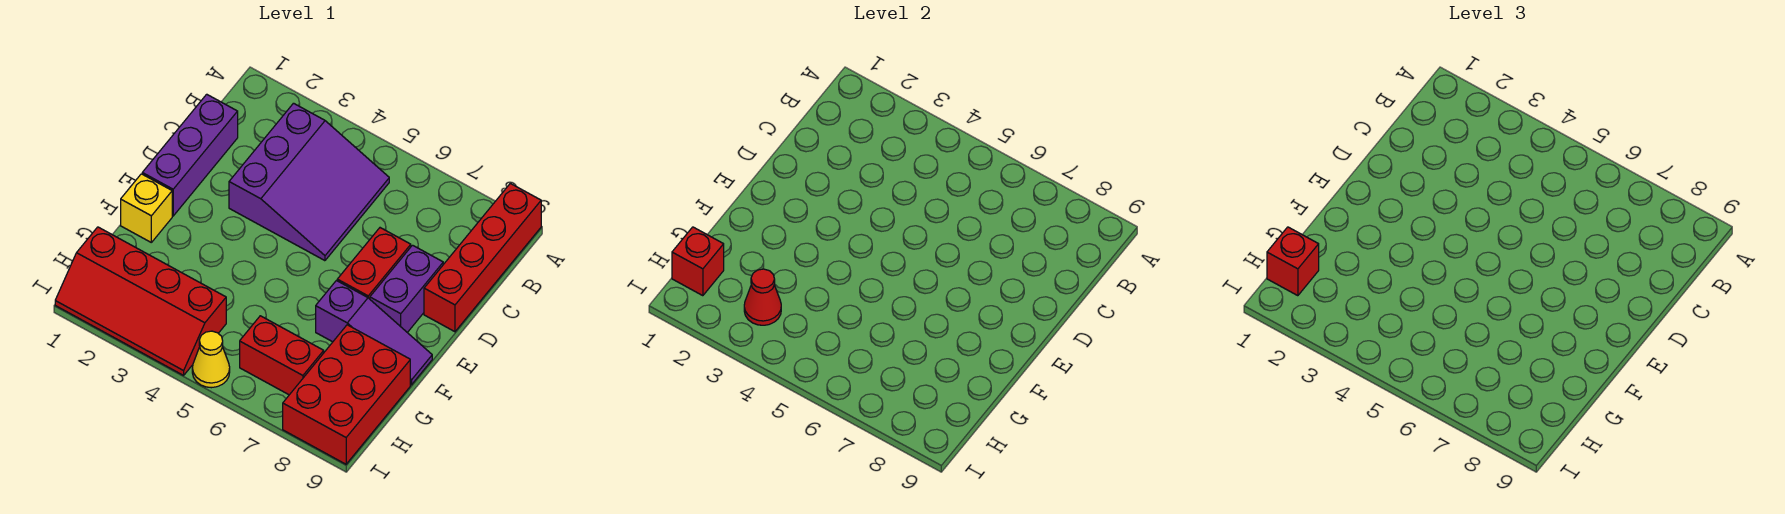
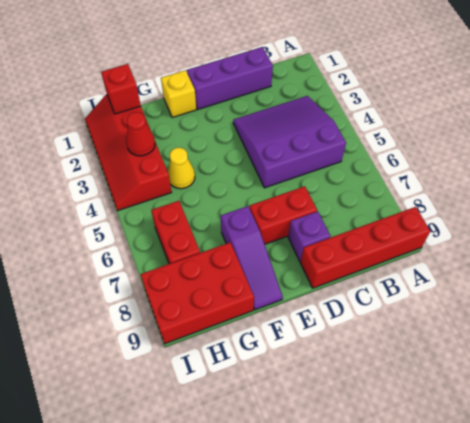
purple slope B3:D5 level 1 top 3 -> purple slope B3:D5 level 1 top 5
purple brick D8:E8 level 1 -> purple brick D8 level 1
red brick H1 level 3 -> none
yellow cone I5 level 1 -> yellow cone G4 level 1

